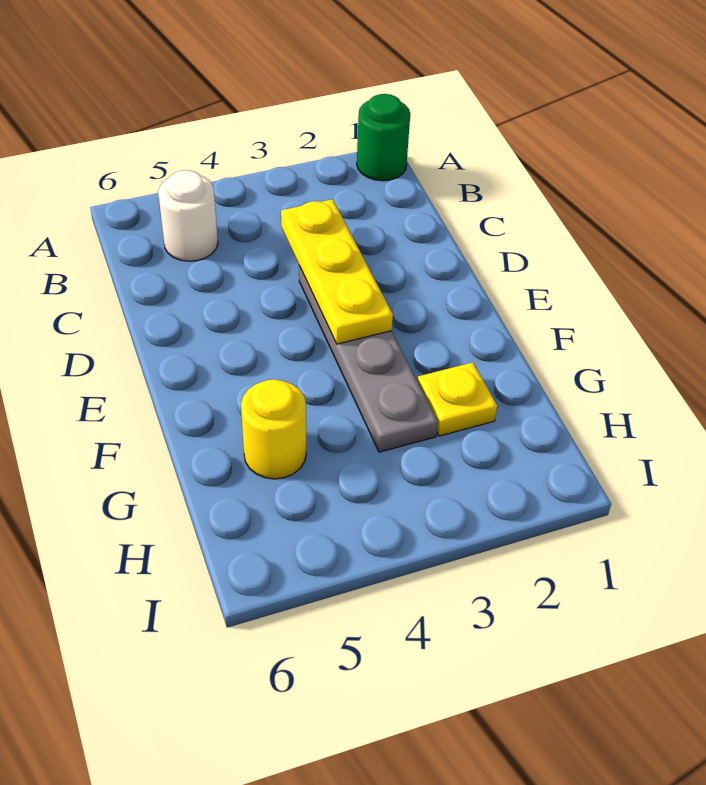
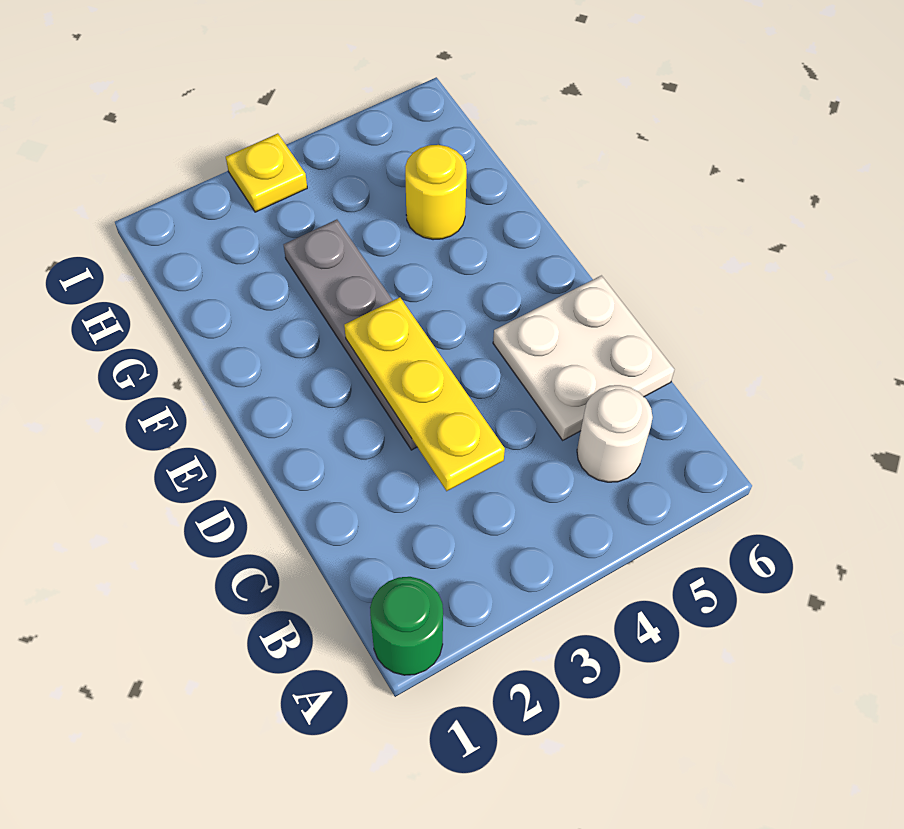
none -> white plate C5:D6 level 1
yellow plate G2 level 1 -> yellow plate I3 level 1

